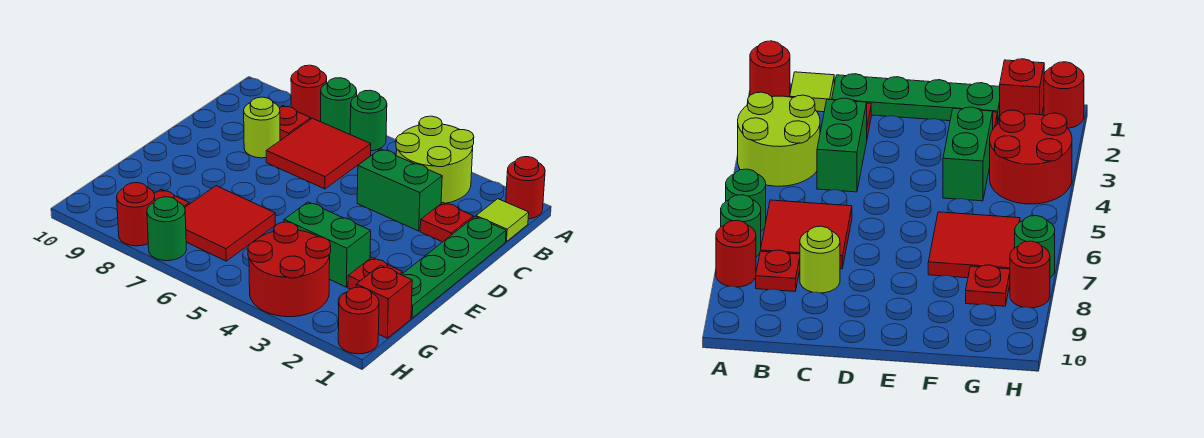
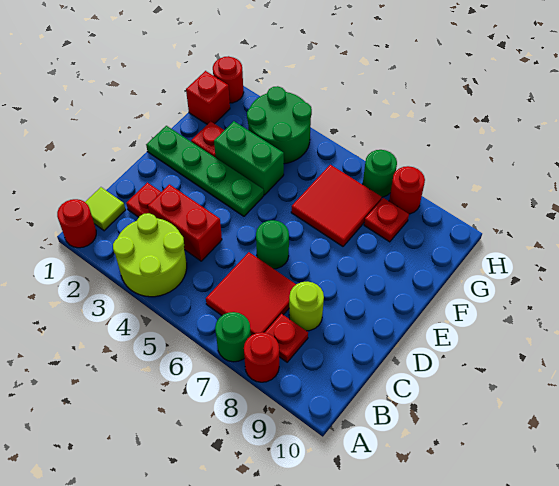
green round brick A6 level 1 -> green round brick D6 level 1
green plate C1:F1 level 1 -> green plate E1:E4 level 1
green brick C3:C4 level 1 -> red brick C3:C4 level 1
red round brick G3:H4 level 1 -> green round brick G3:H4 level 1

